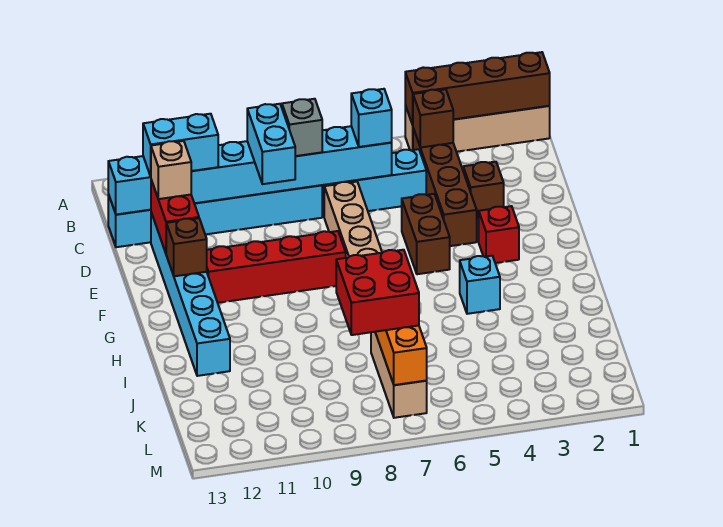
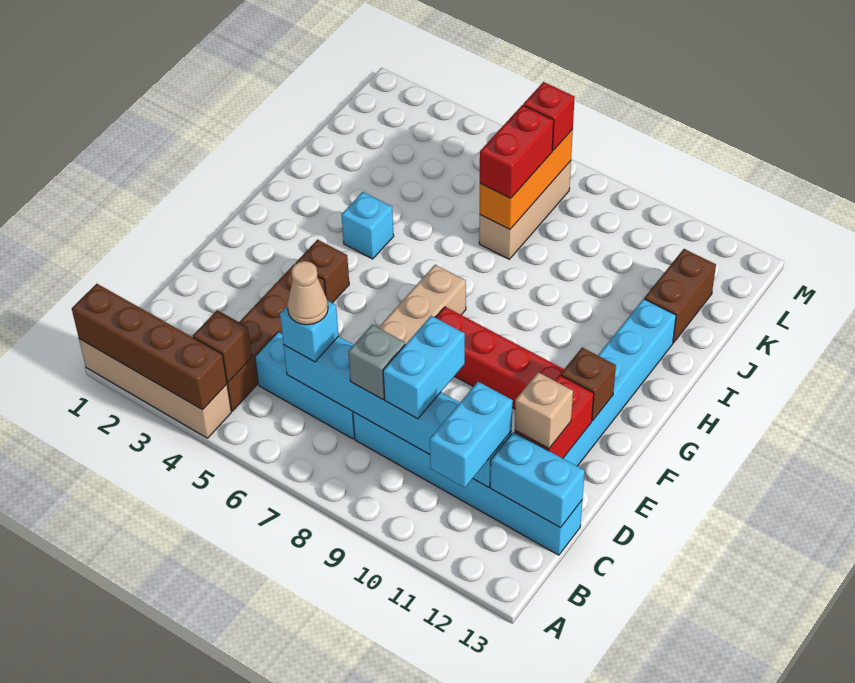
none -> tan cone C6 level 4
cyan brick C11:C12 level 3 -> cyan brick B11:C11 level 3
brown brick D3 level 1 -> brown brick F4 level 1
brown brick E5:F5 level 1 -> brown brick J12:K12 level 1
red brick F3 level 1 -> red brick L7 level 3
red brick J7:K8 level 3 -> red brick J7:K7 level 3

